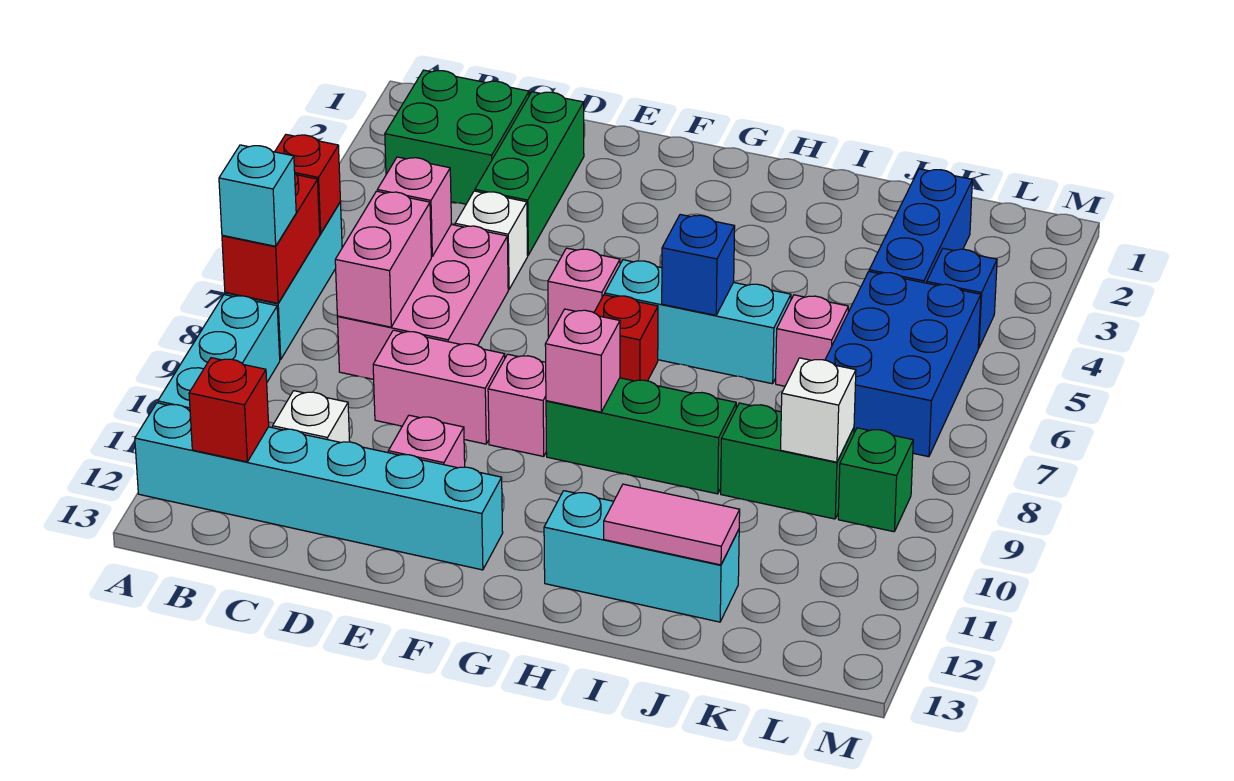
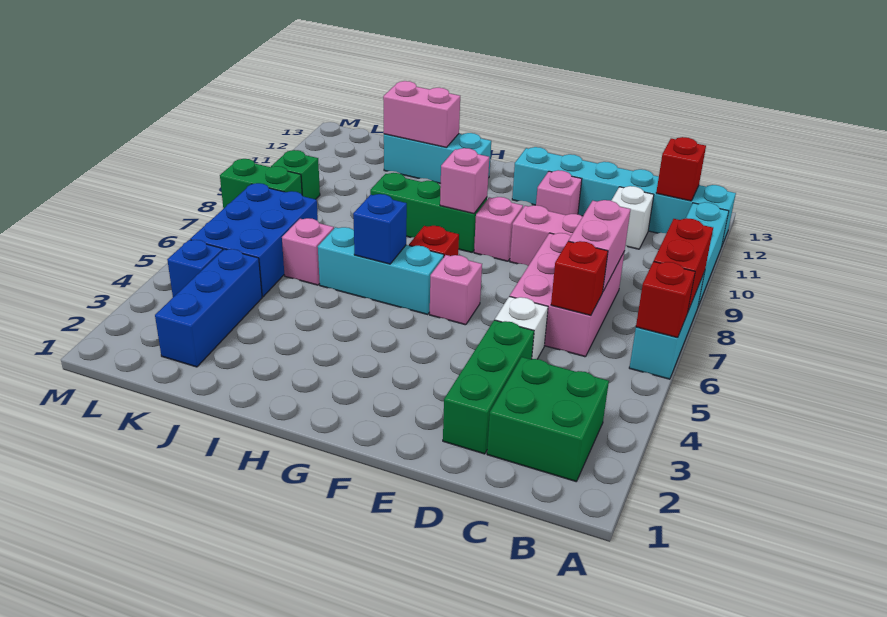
cyan brick A8 level 3 -> none
pink brick C6 level 2 -> red brick C6 level 2
pink tile I12:J12 level 2 -> pink brick I12:J12 level 2
green brick J9:K9 level 1 -> green brick L8:M8 level 1
white brick K9 level 2 -> none

